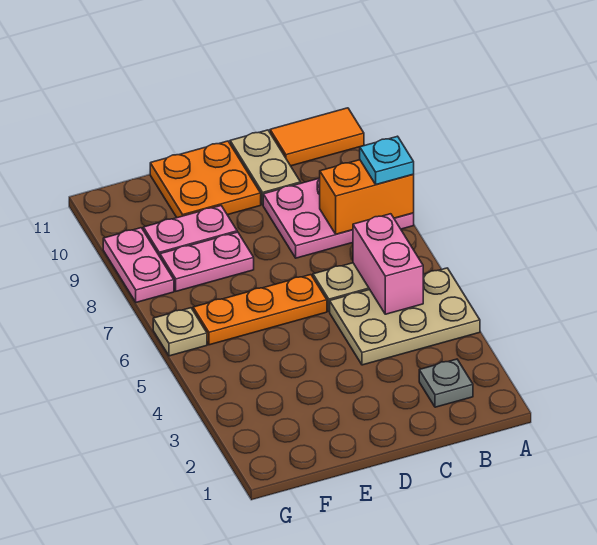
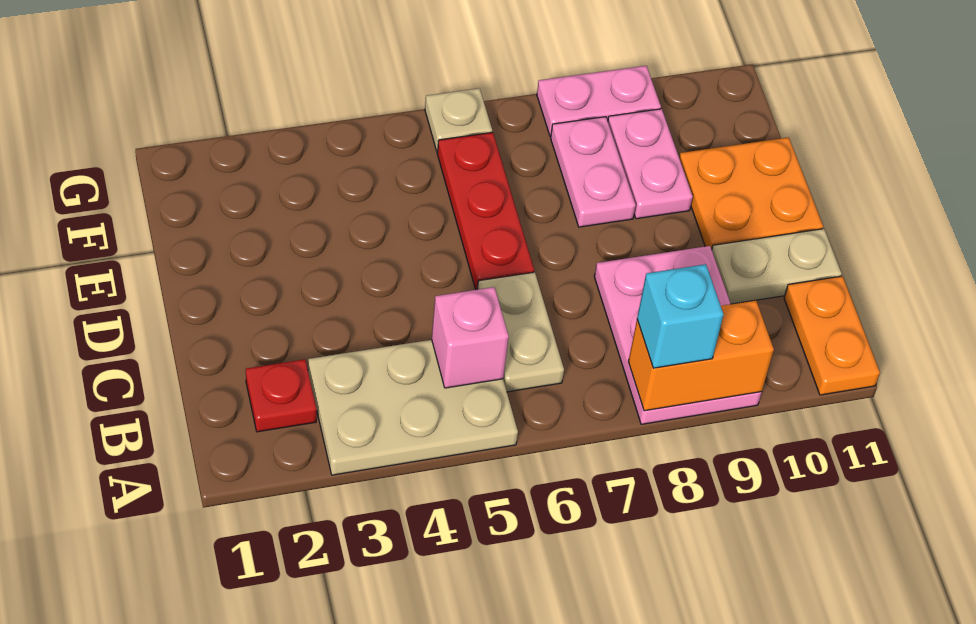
tan plate A4:C5 level 1 -> tan plate A3:B5 level 1
orange brick A8:B8 level 2 -> orange brick A8:A9 level 2
cyan plate A8 level 3 -> cyan brick A8 level 3
orange tile A11:B11 level 1 -> orange plate A11:B11 level 1
grey plate B2 level 1 -> red plate B2 level 1
pink brick B5:B6 level 2 -> pink brick B5 level 2
orange plate D6:F6 level 1 -> red plate D6:F6 level 1

